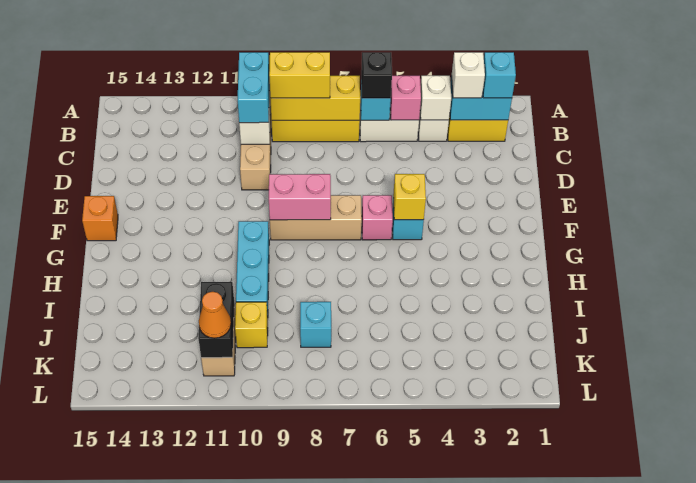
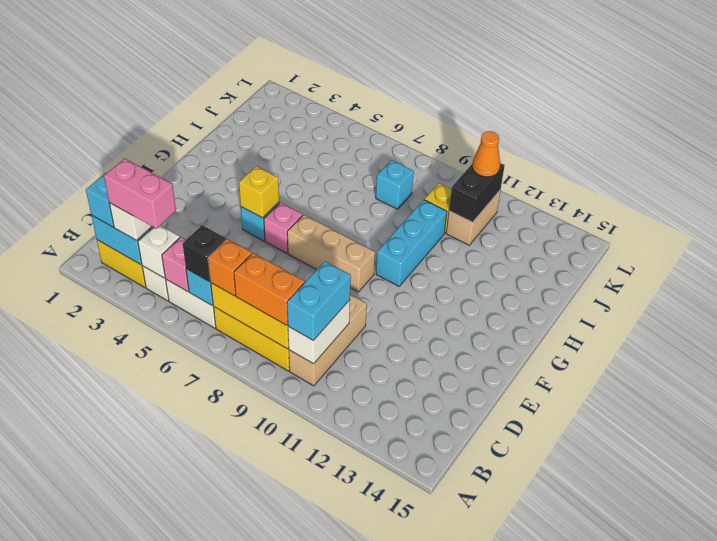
yellow brick B8:B9 level 3 -> orange brick B8:B9 level 3
pink brick F8:F9 level 2 -> pink brick B3:B4 level 4
orange brick F15 level 1 -> orange brick B7 level 3

